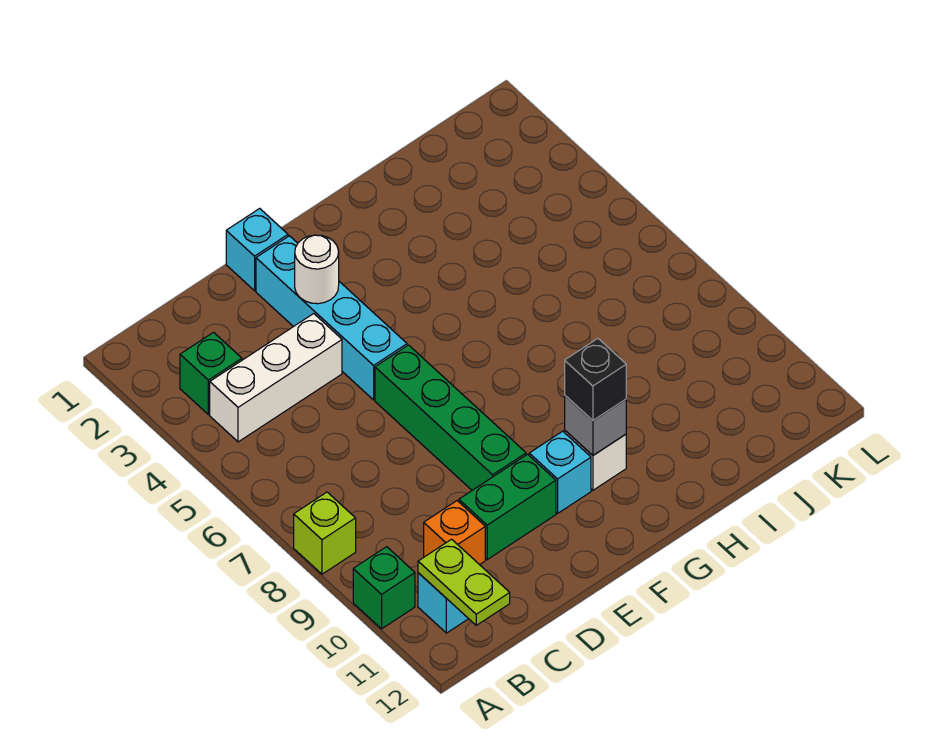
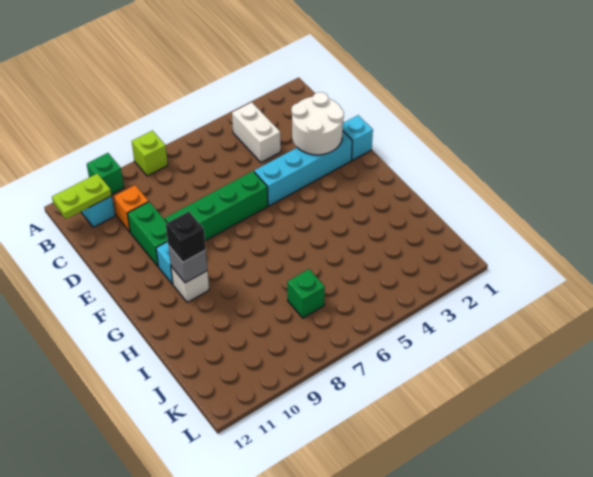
green brick B3 level 1 -> green brick J7 level 1
white brick B4:D4 level 1 -> white brick B4:C4 level 1
white round brick E3 level 2 -> white round brick D2:E3 level 2

